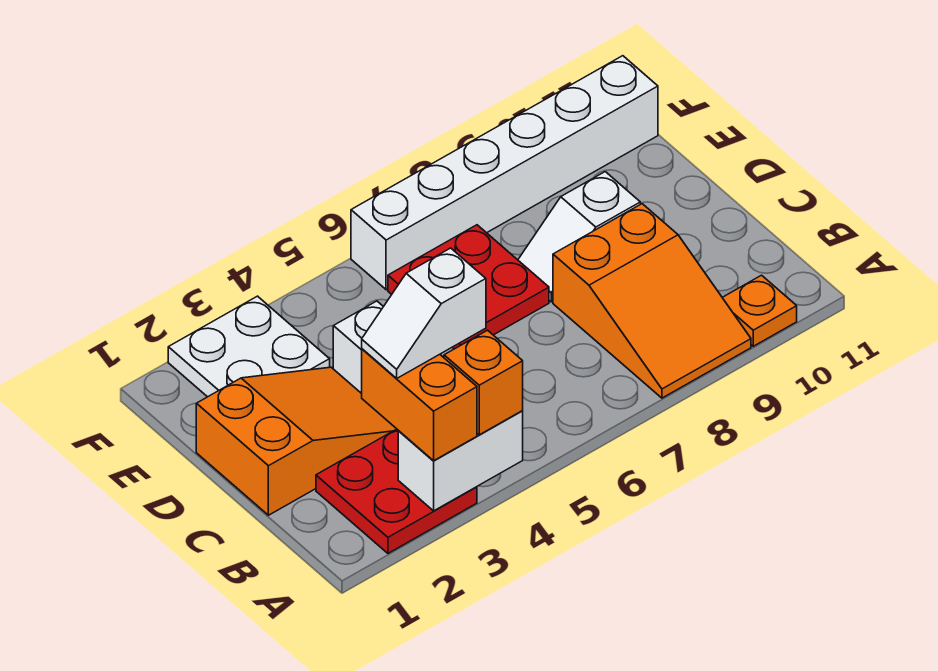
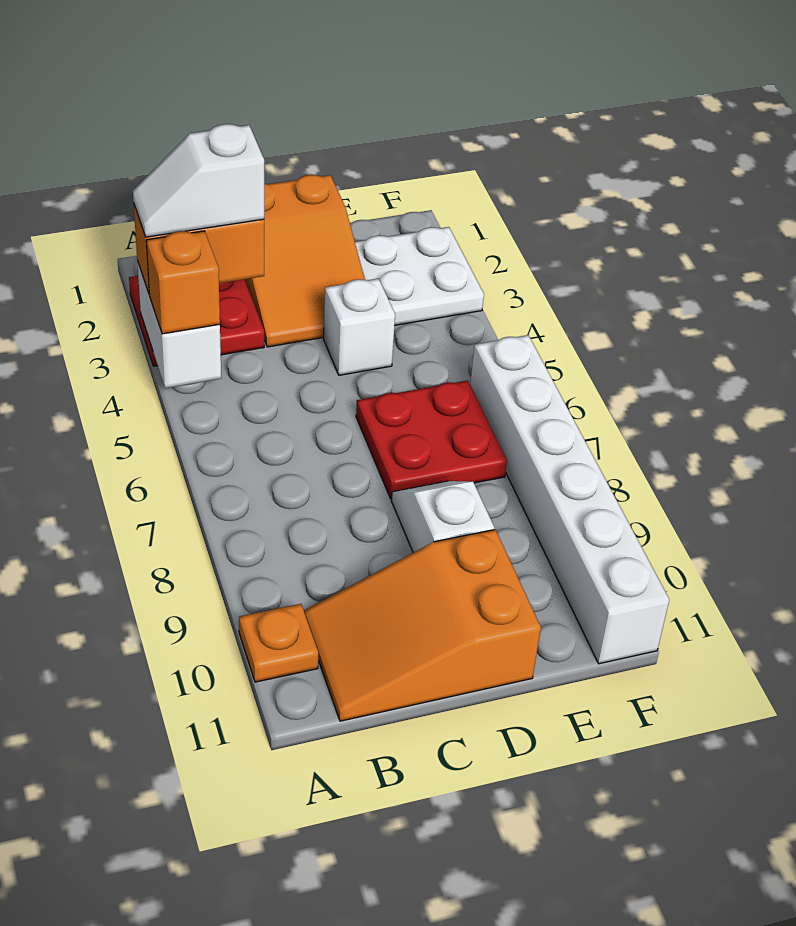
orange slope A8:C9 level 1 top C -> orange slope B10:D11 level 1 top D
white slope B3:B4 level 4 top 4 -> white slope A3:B3 level 4 top B

